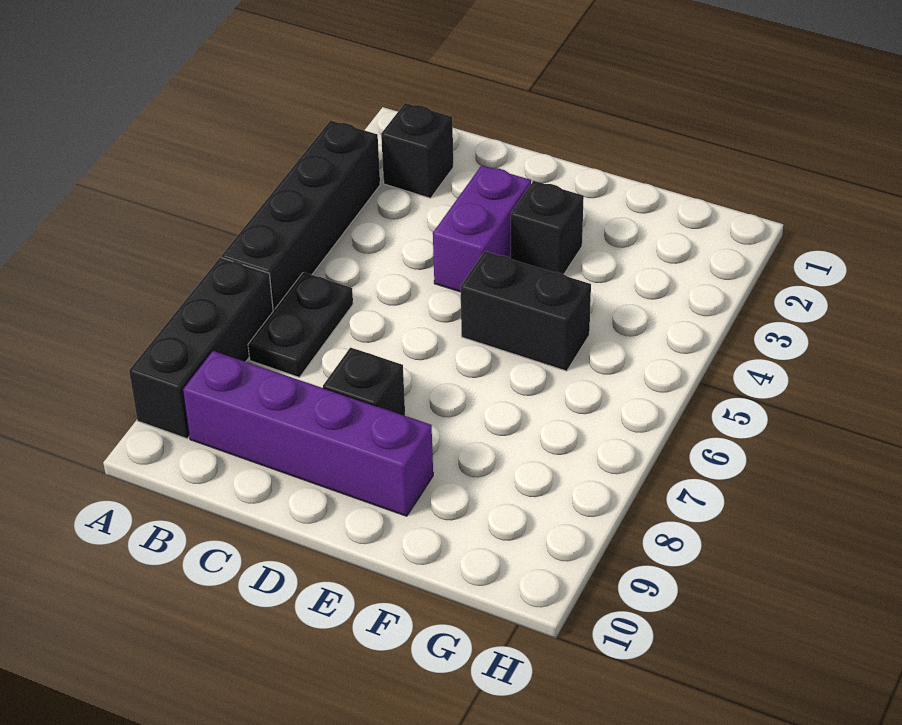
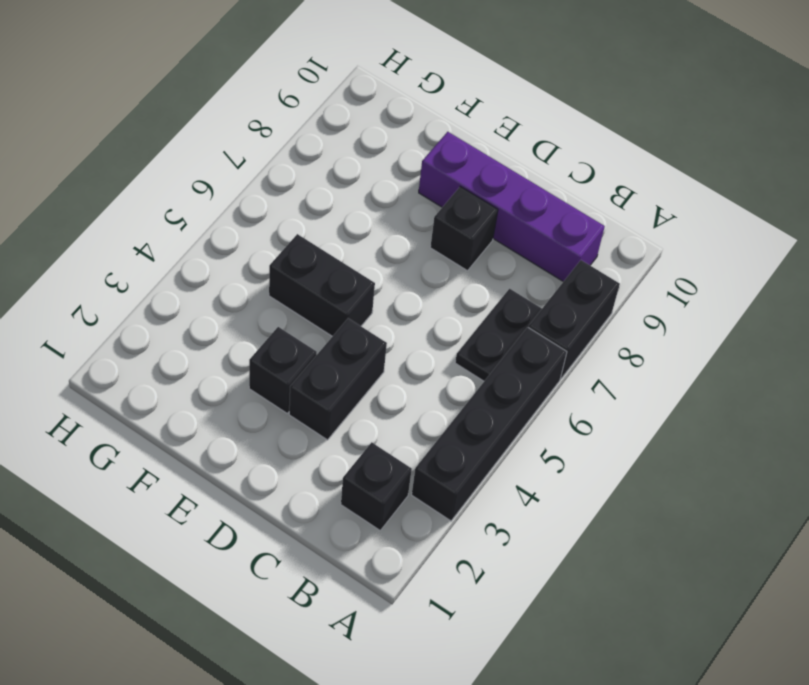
black brick A7:A9 level 1 -> black brick A7:A8 level 1
purple brick D3:D4 level 1 -> black brick D3:D4 level 1

